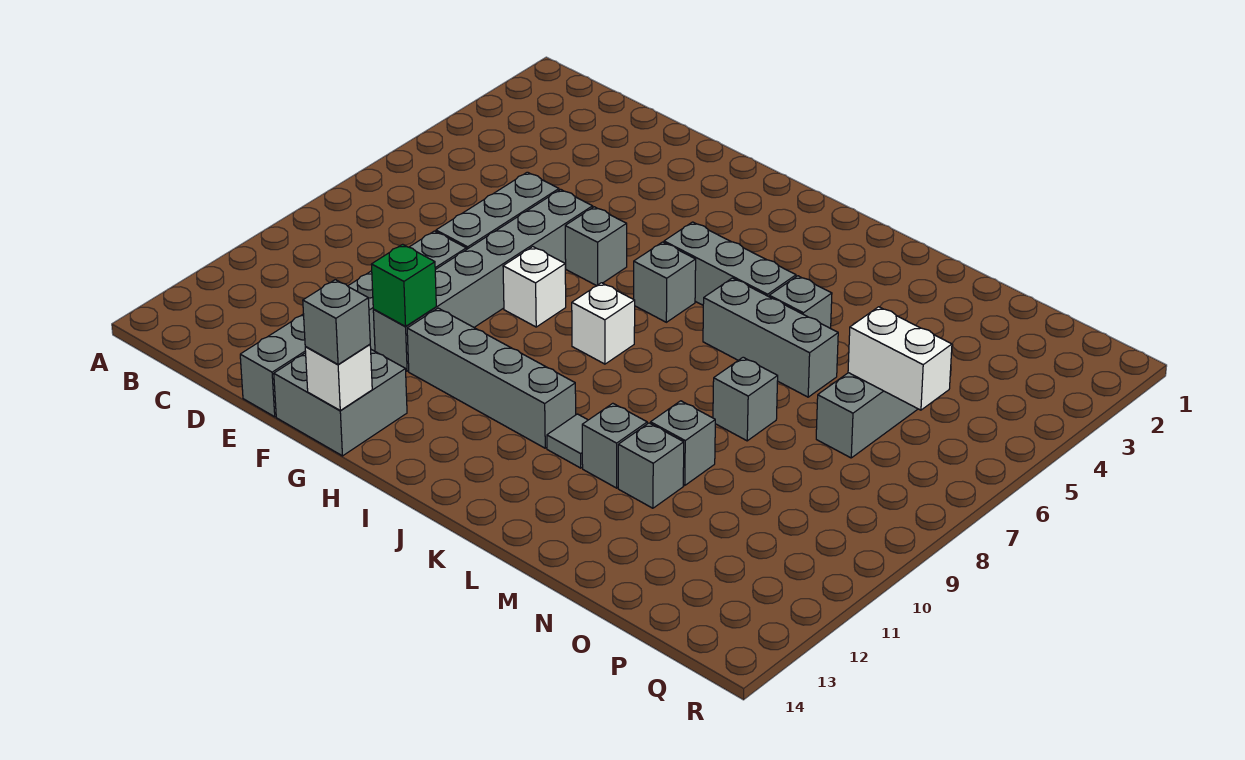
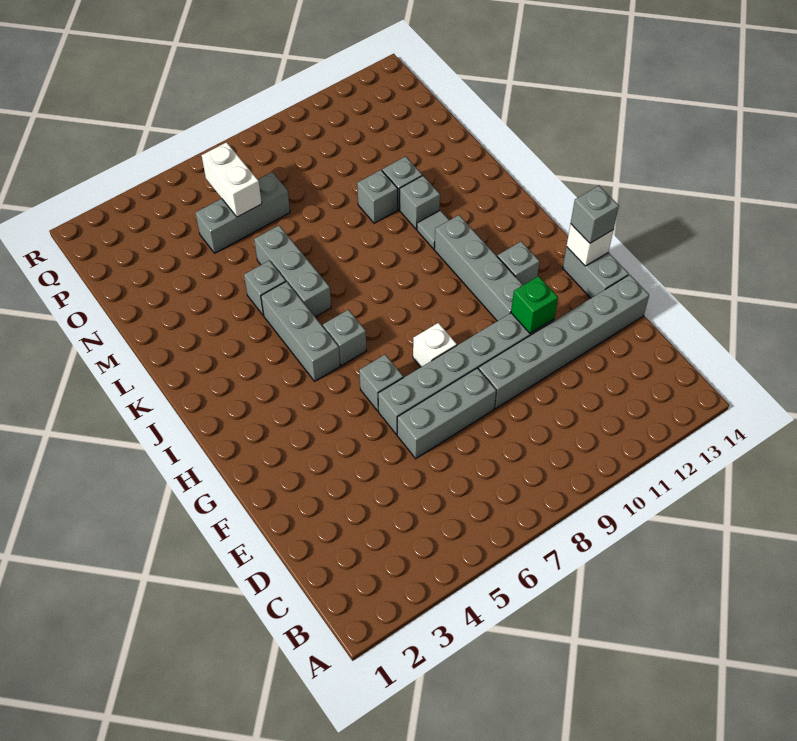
grey brick F13:G14 level 1 -> grey brick F14:G14 level 1
white brick I8 level 1 -> none
grey brick M8 level 1 -> grey brick H12 level 1

